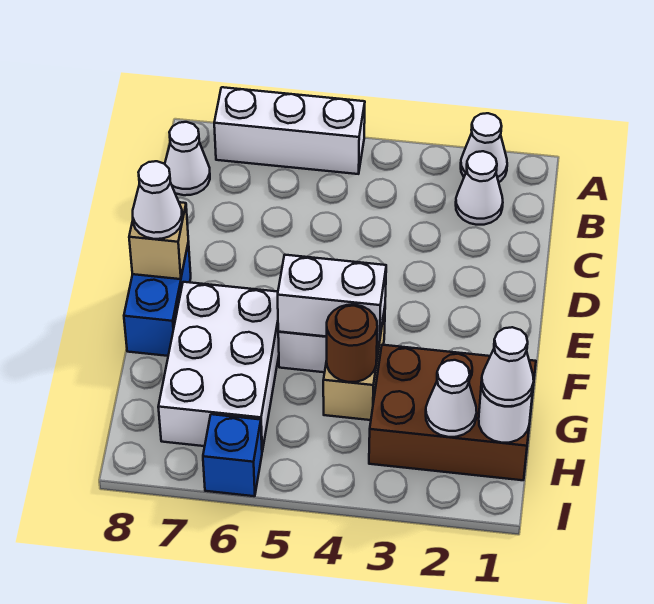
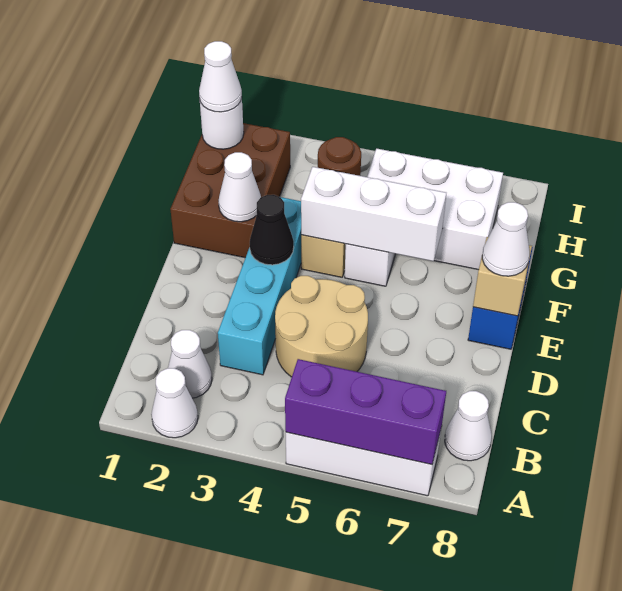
none -> purple brick A5:A7 level 2
none -> cyan brick C3:F3 level 1
none -> tan round brick C4:D5 level 1
none -> black cone E3 level 2
white brick F4:F5 level 2 -> white brick F4:F6 level 2
white brick F6:H7 level 1 -> white brick G5:H7 level 1
brown brick G1:H3 level 1 -> brown brick F1:H2 level 1
white cone H2 level 2 -> white cone F2 level 2
blue brick I6 level 1 -> none

